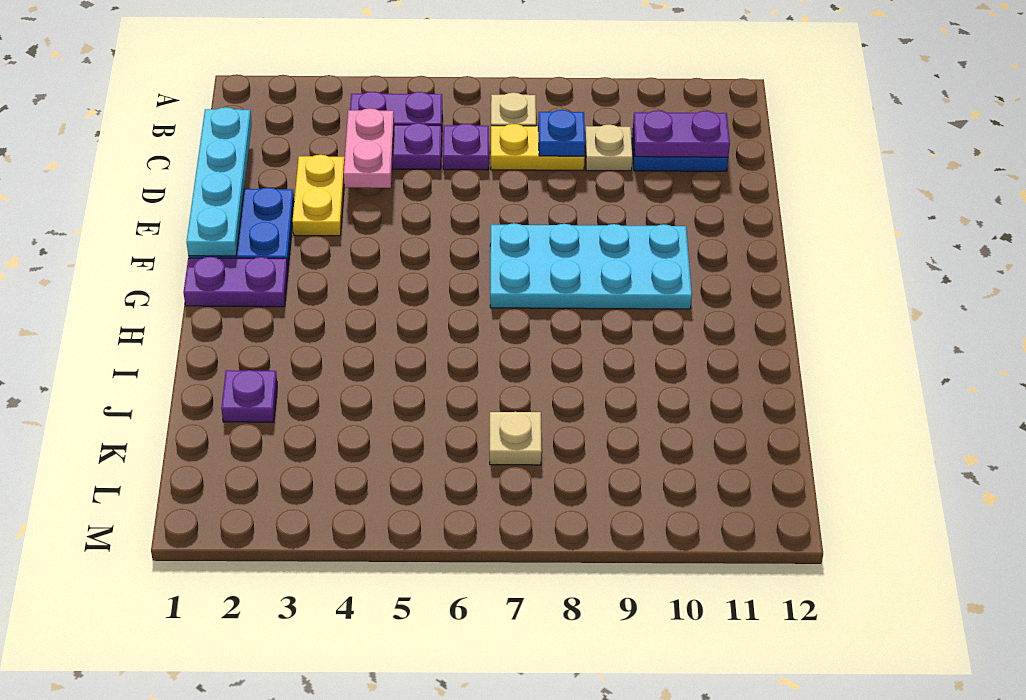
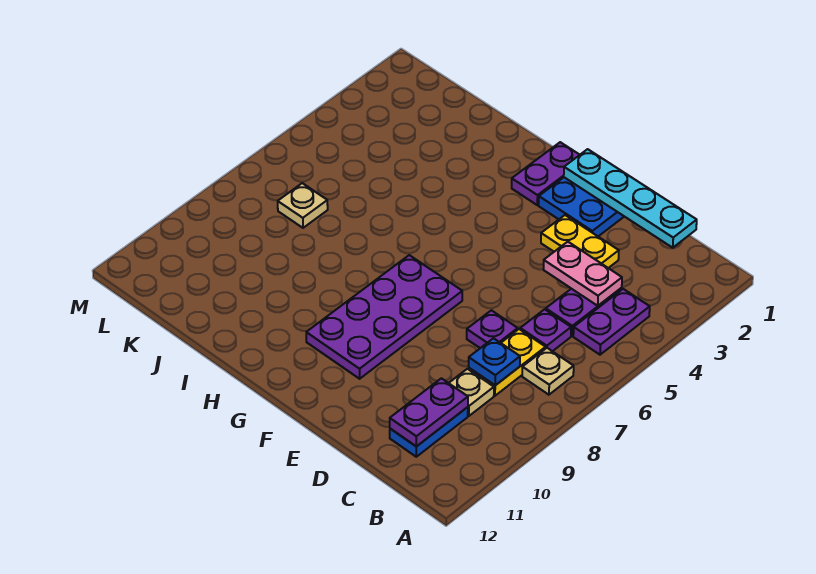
cyan plate F7:G10 level 1 -> purple plate F7:G10 level 1
purple plate J2 level 1 -> purple plate D7 level 1

